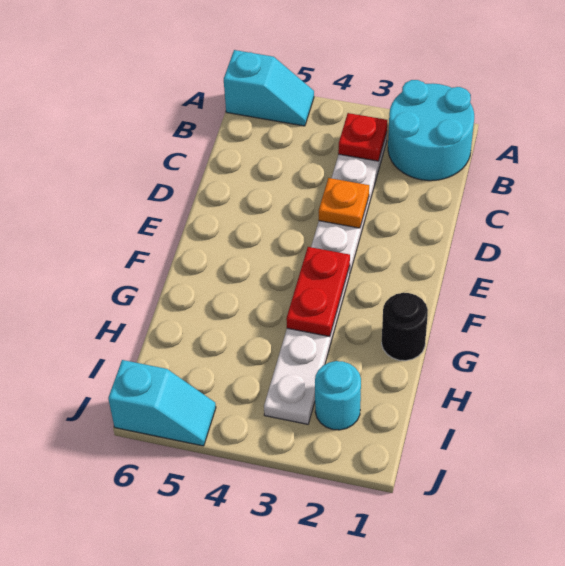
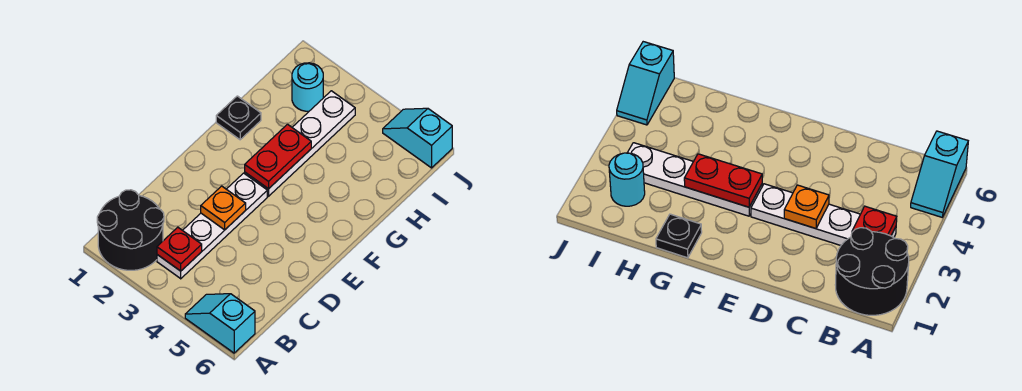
cyan round brick A1:B2 level 1 -> black round brick A1:B2 level 1
black round brick G1 level 1 -> black plate G1 level 1

